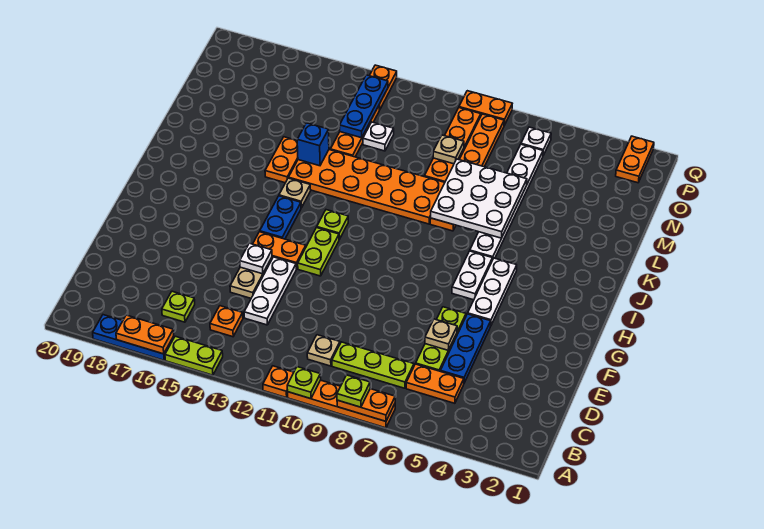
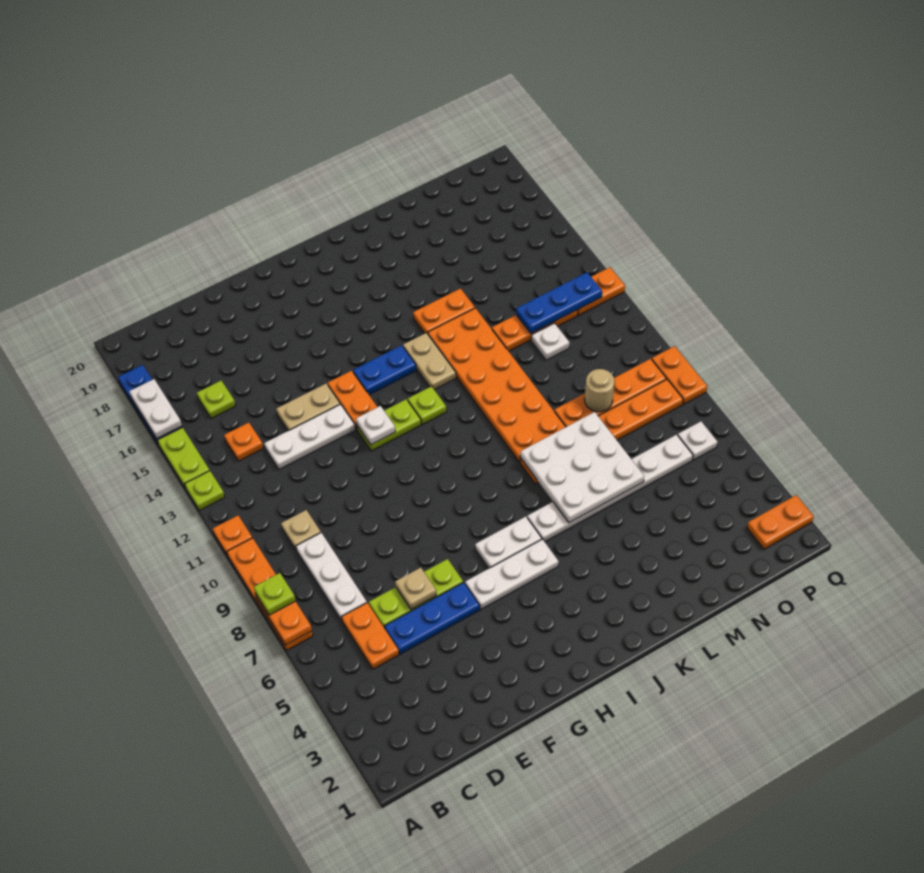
lime plate A10 level 2 -> lime plate A13 level 1
orange plate A16:A17 level 2 -> white plate A16:A17 level 2
lime plate C7:C9 level 1 -> white plate C7:C9 level 1
white plate F14 level 2 -> white plate G12 level 2
tan plate J14 level 1 -> tan plate J13:J14 level 1
blue brick L14 level 2 -> none
tan plate N9 level 2 -> tan round brick N9 level 2

